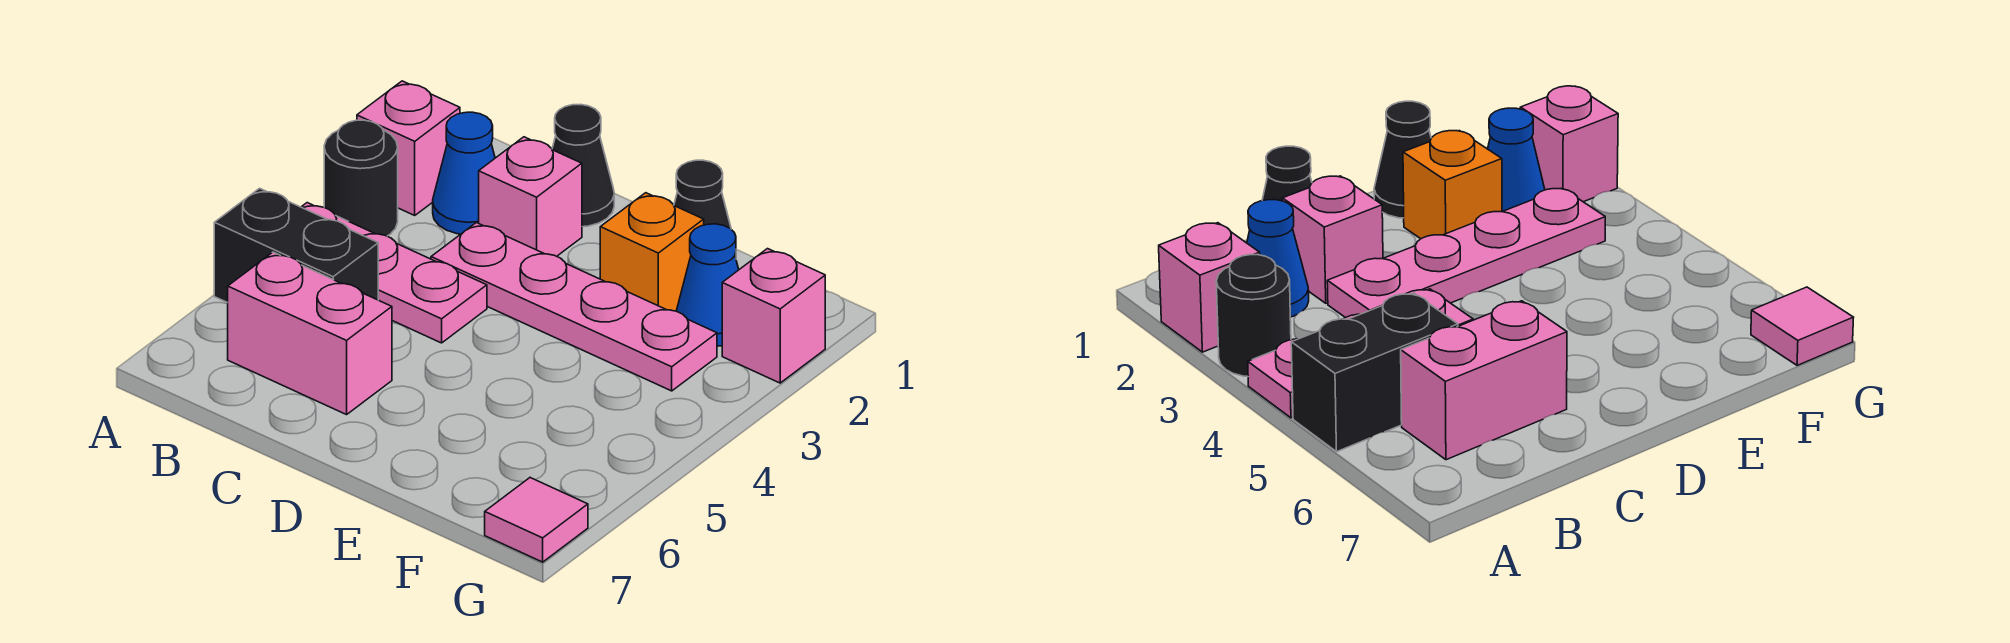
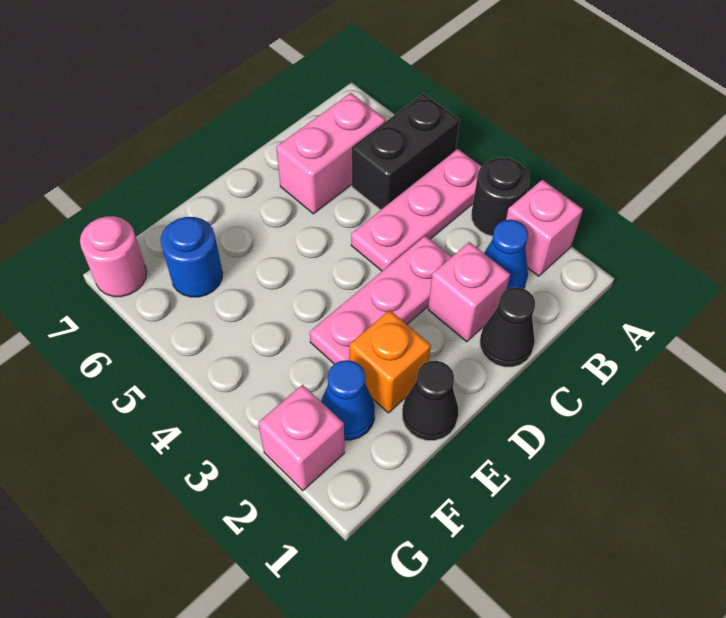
pink plate C3:F3 level 1 -> pink plate C3:E3 level 1
none -> blue round brick F6 level 1
pink tile G7 level 1 -> pink round brick G7 level 1

